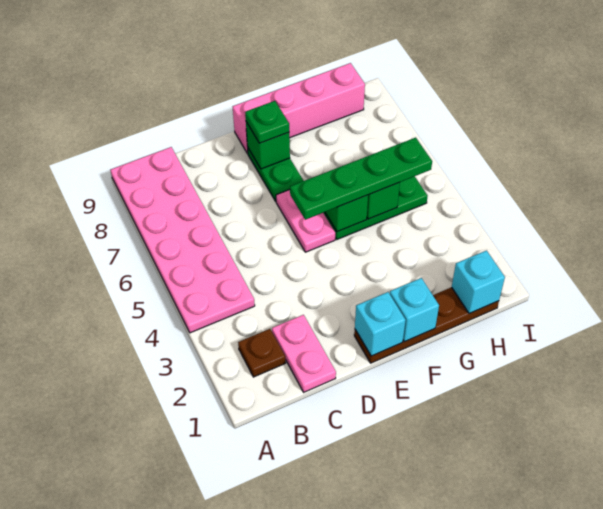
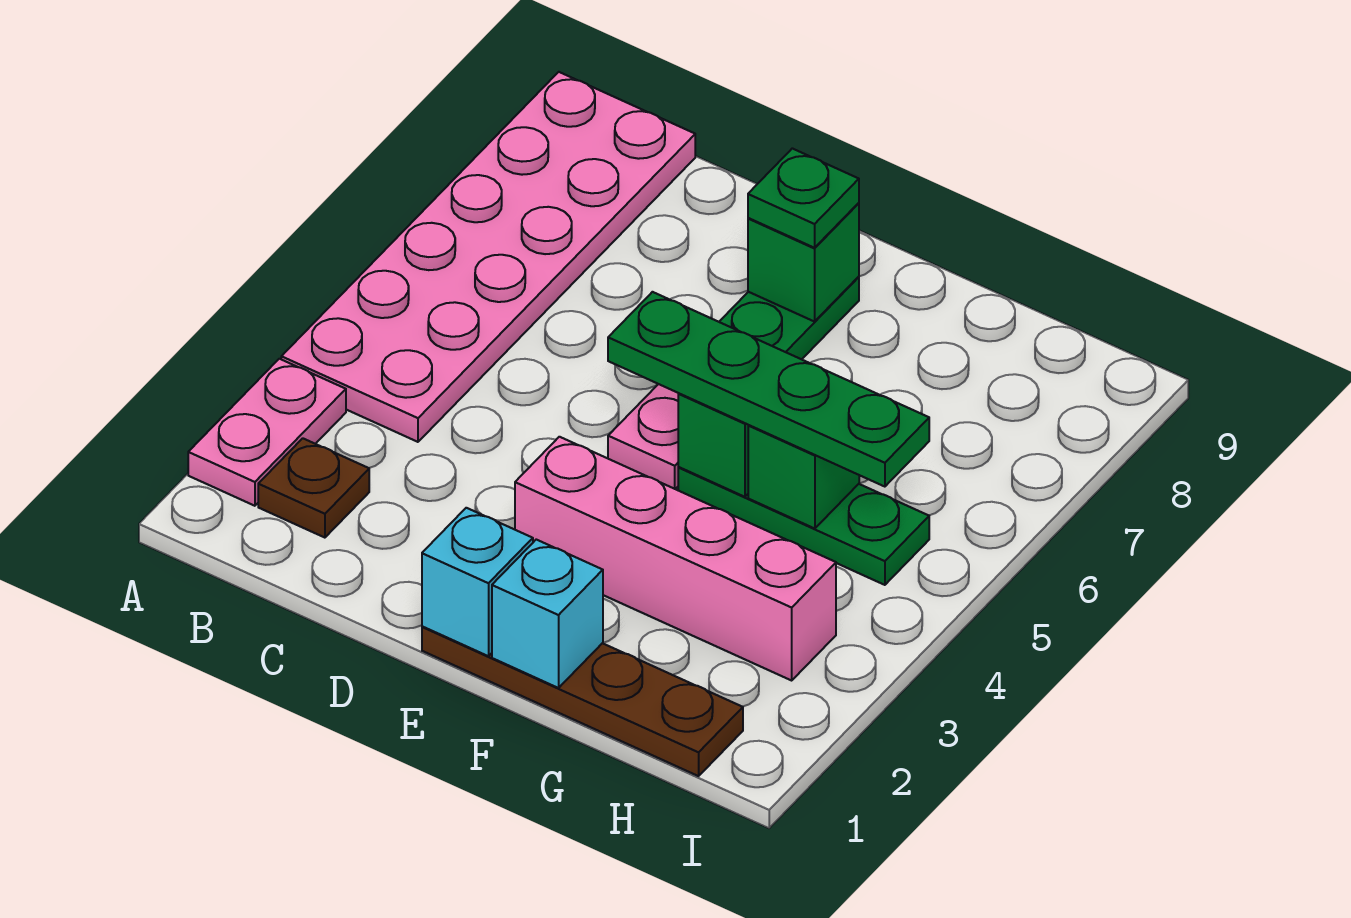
pink plate C1:C2 level 1 -> pink plate A2:A3 level 1
pink brick E9:H9 level 1 -> pink brick E3:H3 level 1
cyan brick H1 level 2 -> none

